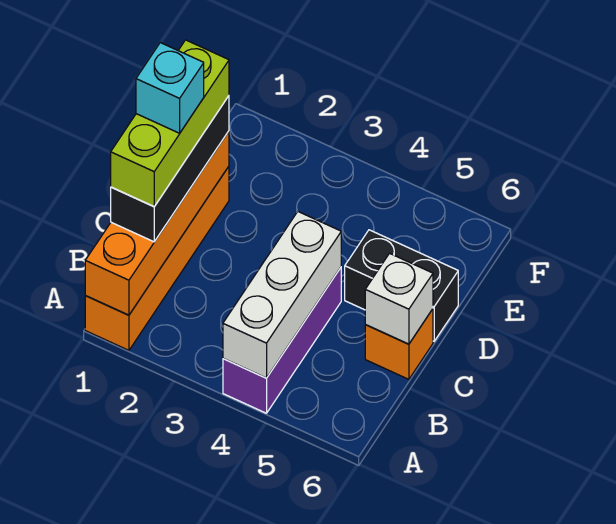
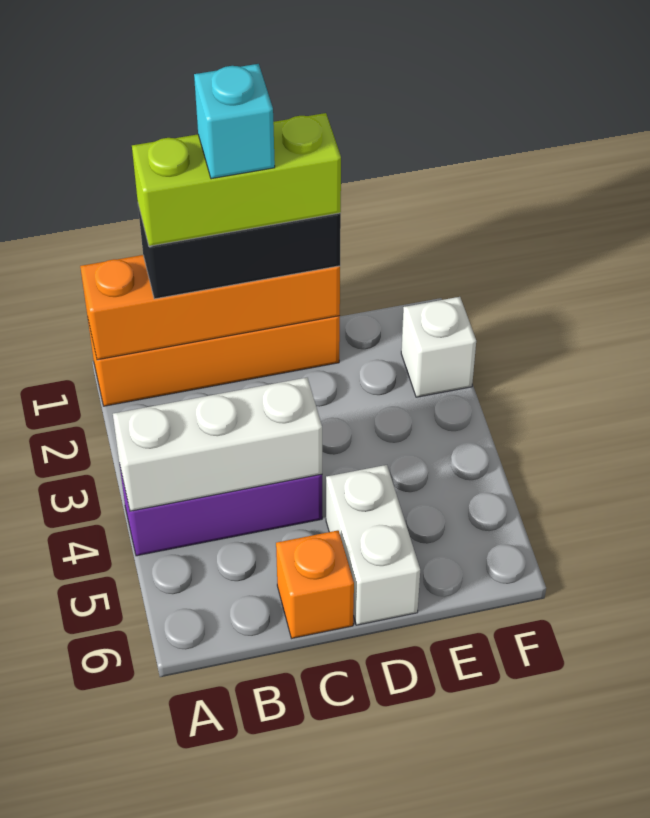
white brick C6 level 2 -> white brick F2 level 1
black brick D5:D6 level 1 -> white brick D5:D6 level 1

